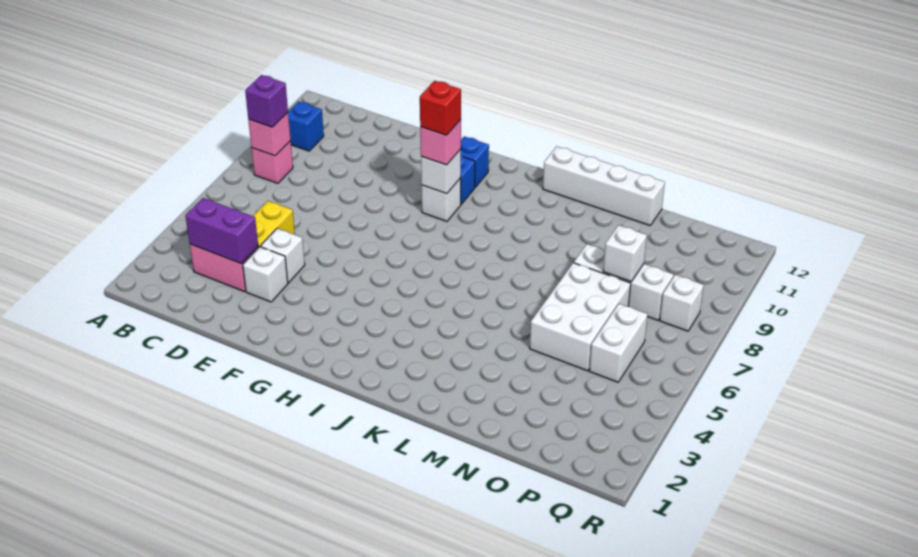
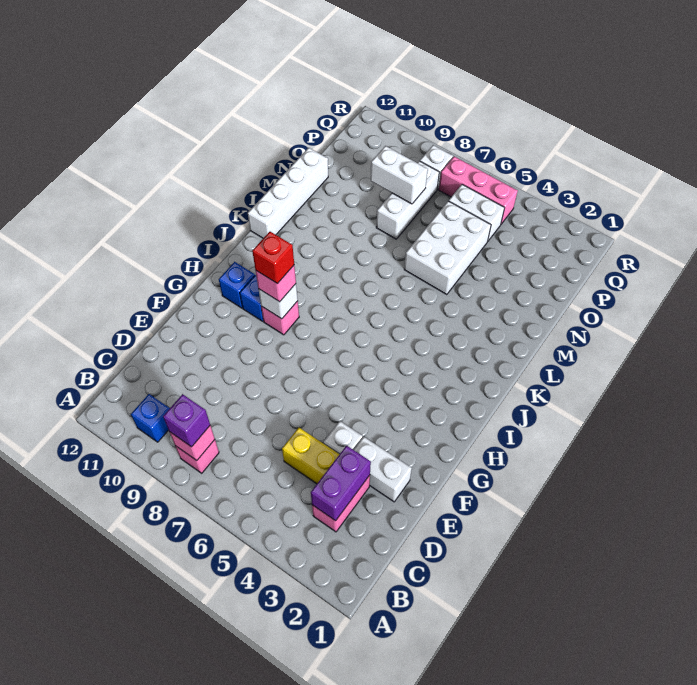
white brick E3 level 1 -> white brick E2:E3 level 1
white brick H9 level 1 -> pink brick H9 level 1
white brick N5:O7 level 1 -> white brick M5:O6 level 1
white brick O8 level 2 -> white brick O8:O9 level 2
none -> pink brick Q5:Q7 level 1

